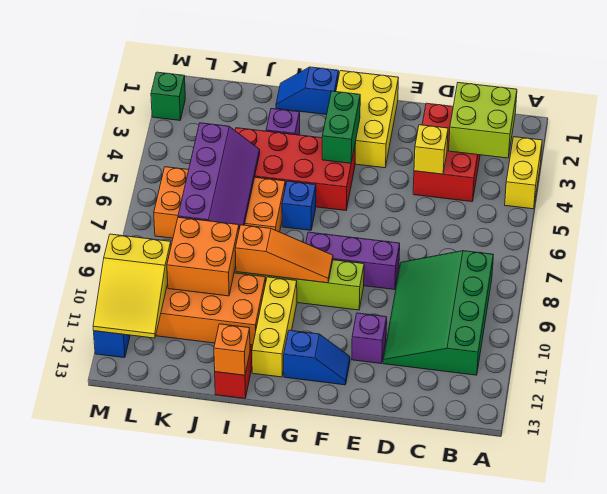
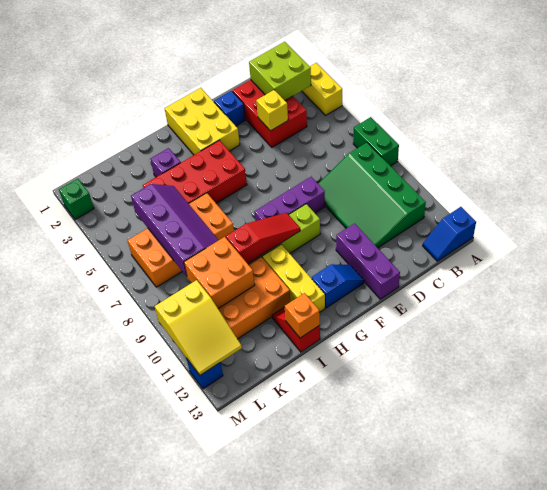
purple brick E11 level 1 -> purple brick E11:E13 level 1
green brick G3:G4 level 2 -> green brick A7:A8 level 1
orange slope G9:I9 level 2 top I -> red slope G9:I9 level 2 top I
blue slope H1:I1 level 1 top H -> blue slope A13:B13 level 1 top A
blue brick H6 level 1 -> blue brick E2 level 1

